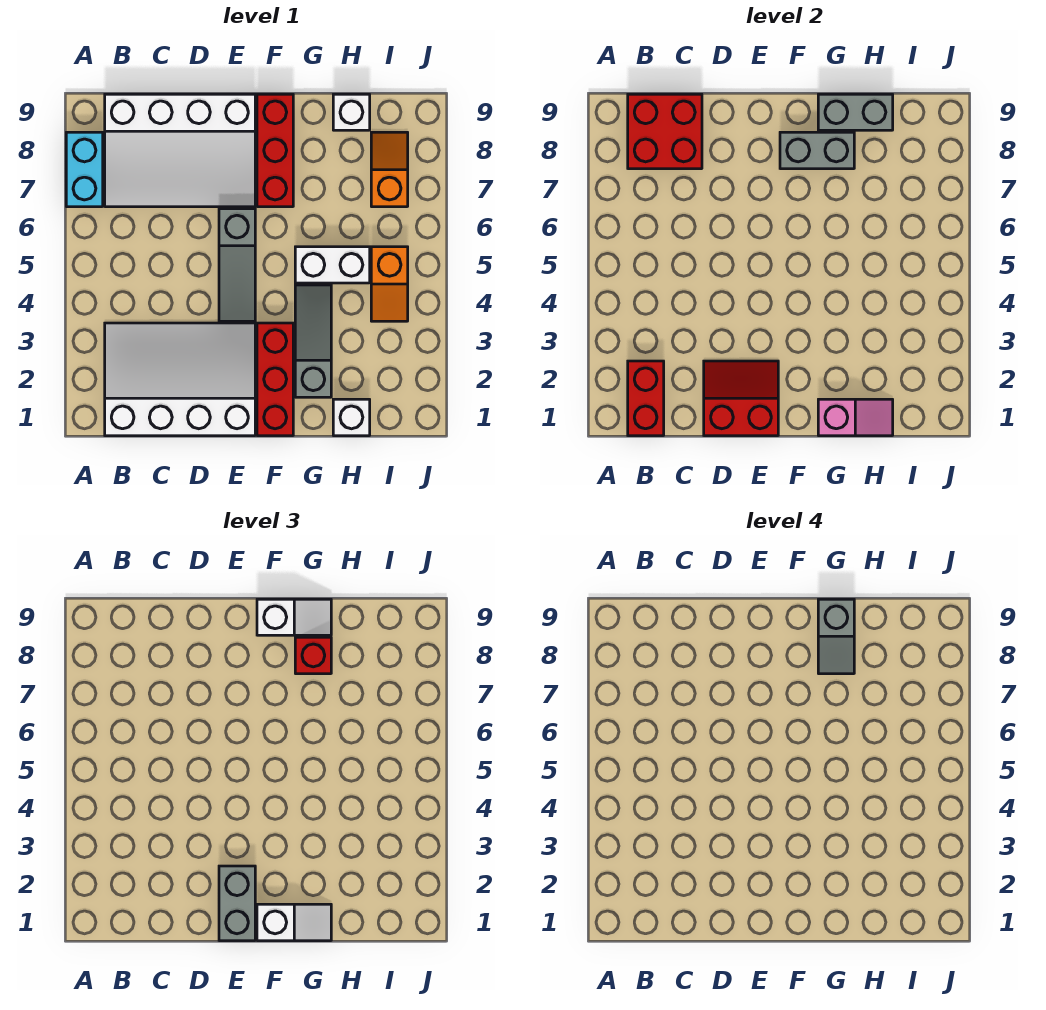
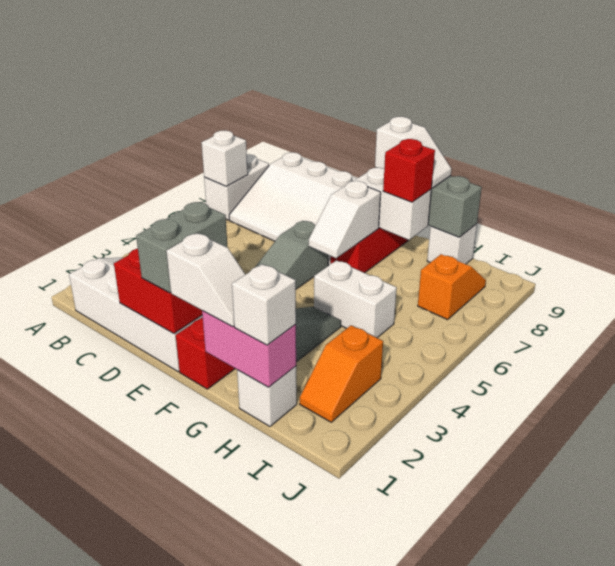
cyan brick A7:A8 level 1 -> white brick A7:A8 level 1
none -> white brick A7 level 2
red brick B1:B2 level 2 -> none
red brick B8:C9 level 2 -> none
none -> white slope F6:F7 level 2 top 7
grey brick F8:G8 level 2 -> white brick F8:G8 level 2
pink slope G1:H1 level 2 top G -> pink brick G1:H1 level 2
grey slope G8:G9 level 4 top 9 -> none
none -> white brick H1 level 3
orange slope I4:I5 level 1 top 5 -> orange slope I2:I3 level 1 top 3

